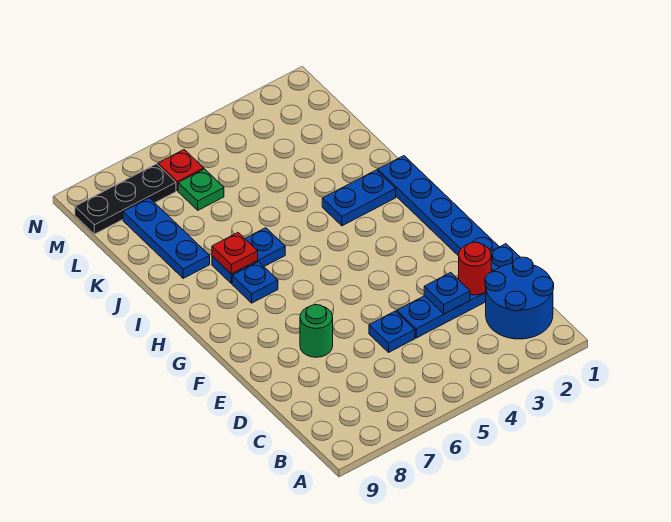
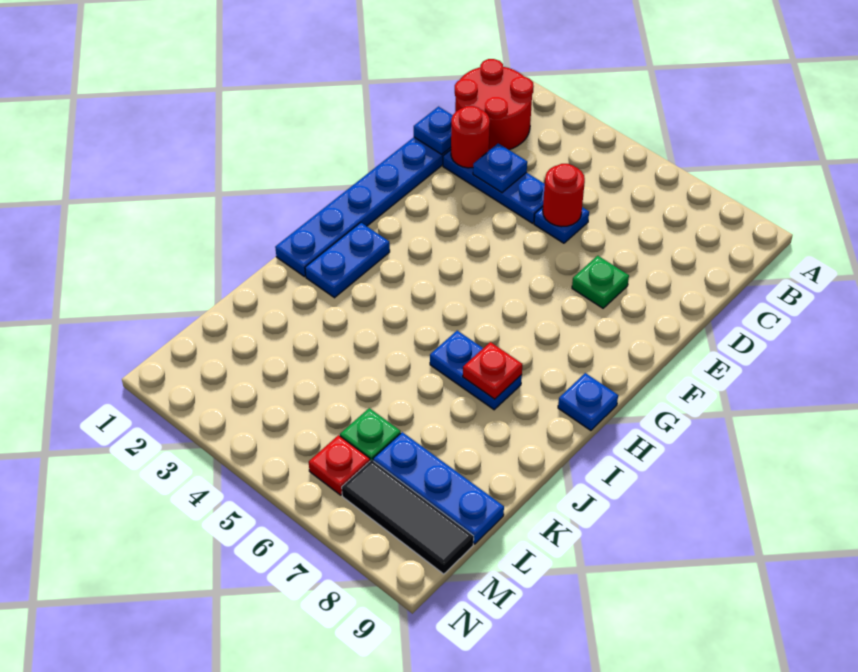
blue round brick B1:C2 level 1 -> red round brick B1:C2 level 1
none -> red round brick D5 level 2
green round brick E7 level 1 -> green plate E7 level 1
blue plate H7 level 1 -> blue plate H9 level 1
blue plate I2:I3 level 1 -> blue plate H2:I2 level 1
blue plate J8:L8 level 1 -> blue plate L7:L9 level 1
black plate M7:M9 level 1 -> black tile M7:M9 level 1

